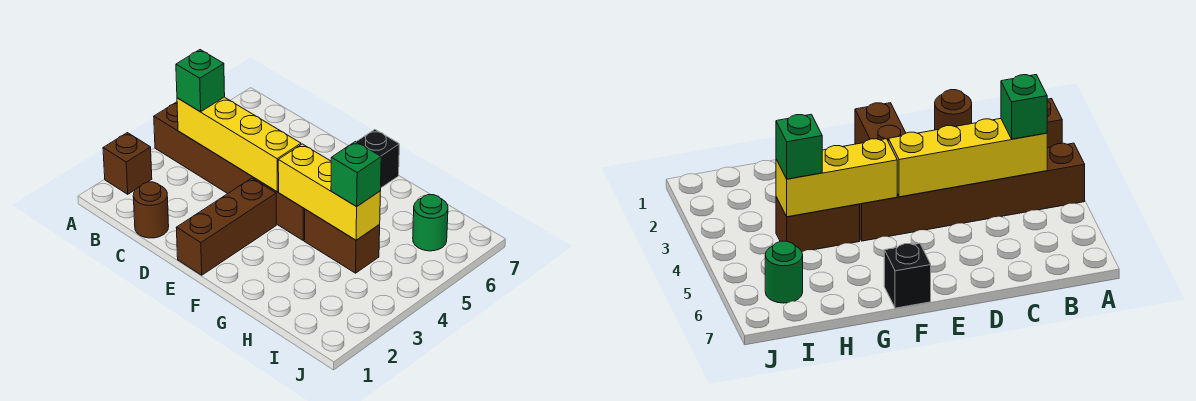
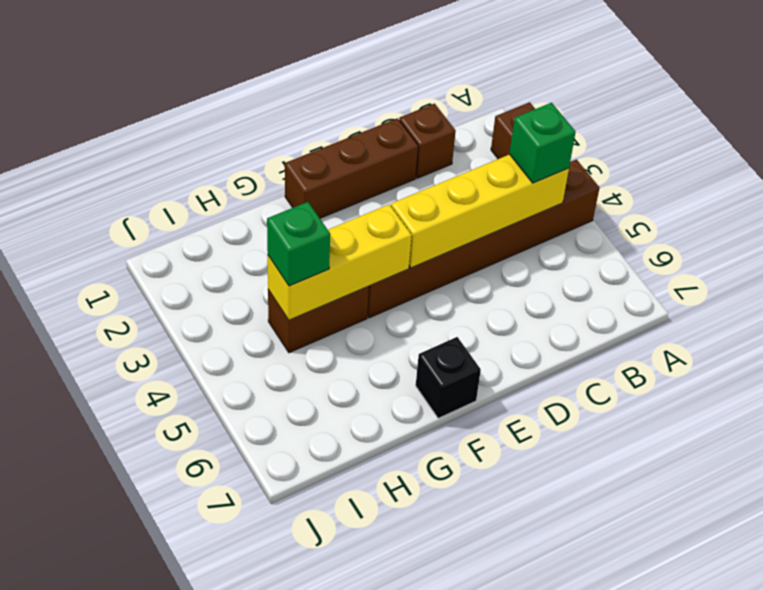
brown round brick C1 level 1 -> brown brick C1 level 1
brown brick E1:E3 level 1 -> brown brick D1:F1 level 1
green round brick I6 level 1 -> none

